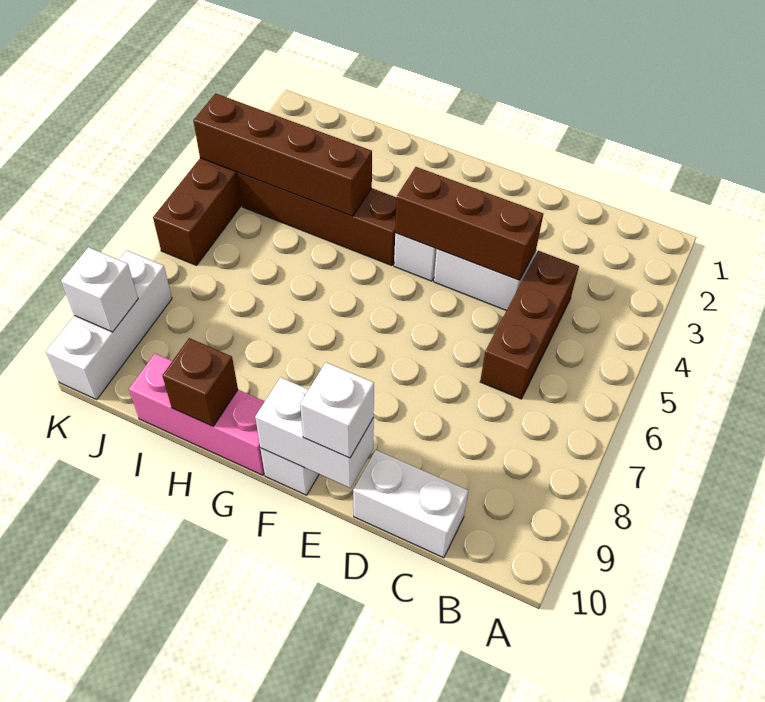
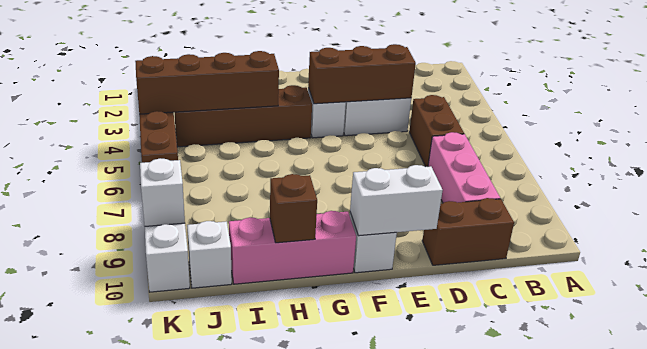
brown brick C4:C6 level 1 -> brown brick C5:C6 level 1
none -> pink brick C7:C9 level 1
white brick C10:D10 level 1 -> brown brick C10:D10 level 1
white brick E10 level 3 -> white brick J10 level 1

